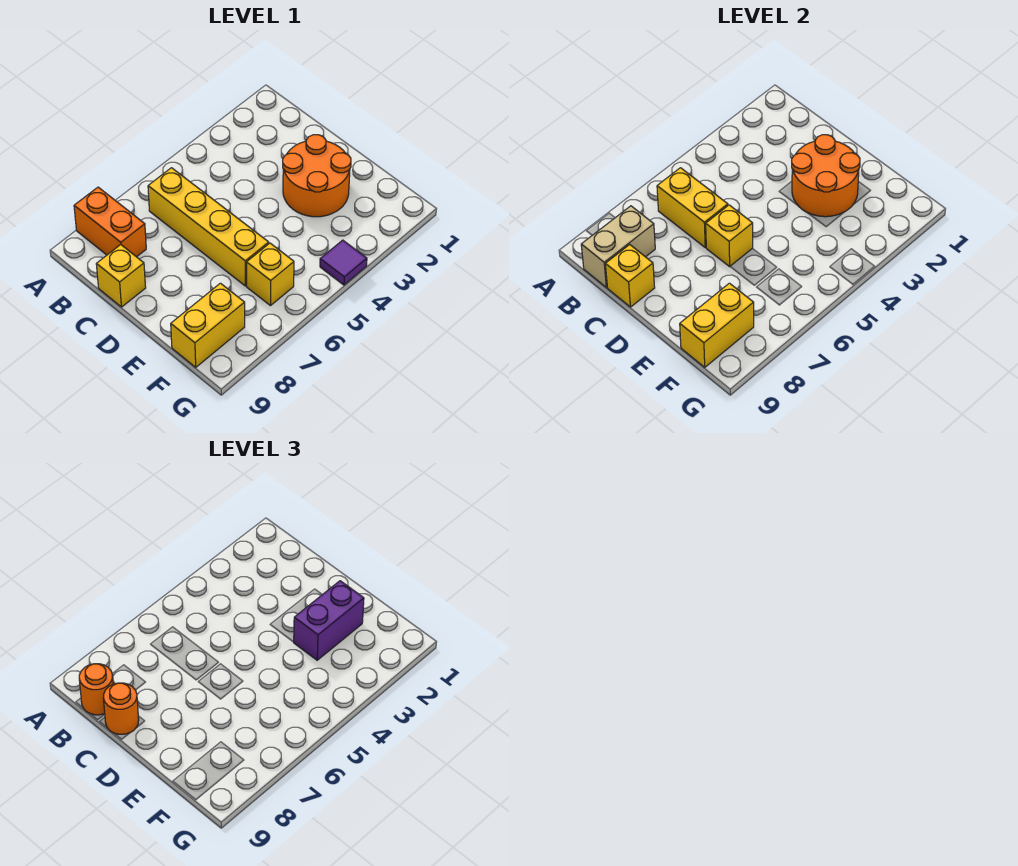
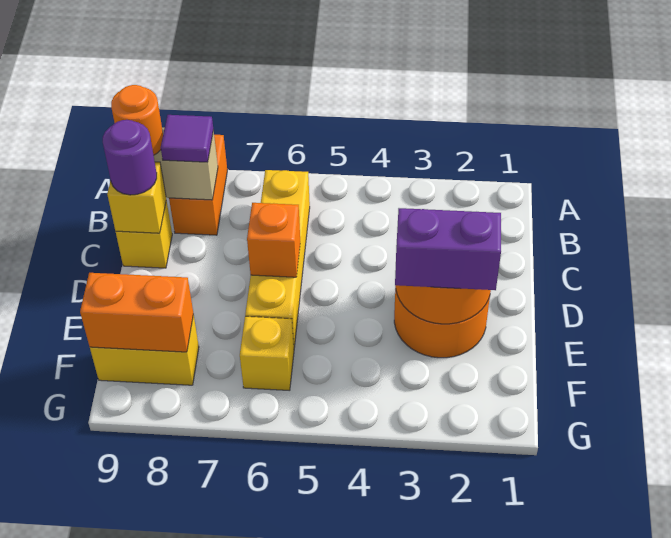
yellow brick B6:C6 level 2 -> none
orange round brick C9 level 3 -> purple round brick C9 level 3
yellow brick D6 level 2 -> orange brick D6 level 2
yellow brick F8:F9 level 2 -> orange brick F8:F9 level 2
purple tile G4 level 1 -> purple tile B8 level 3

